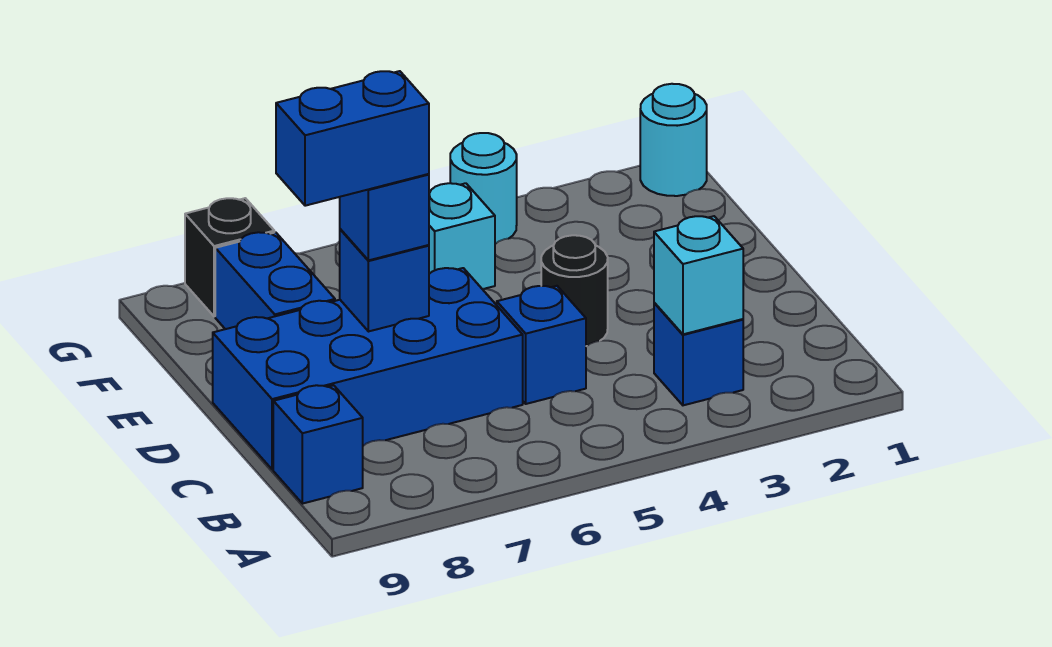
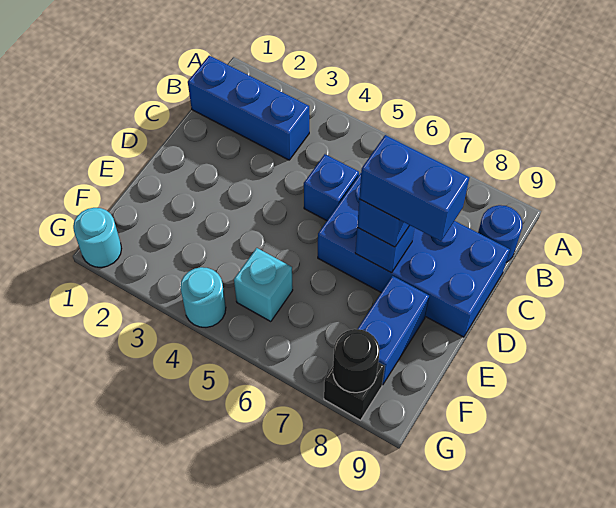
blue brick B3 level 1 -> blue brick B1:B3 level 1
cyan brick B3 level 2 -> none
blue brick B9 level 1 -> blue round brick B9 level 1
black round brick D4 level 1 -> black round brick G8 level 2

